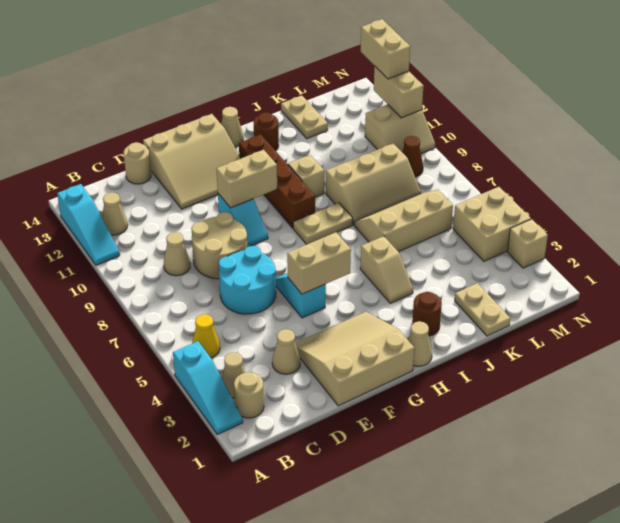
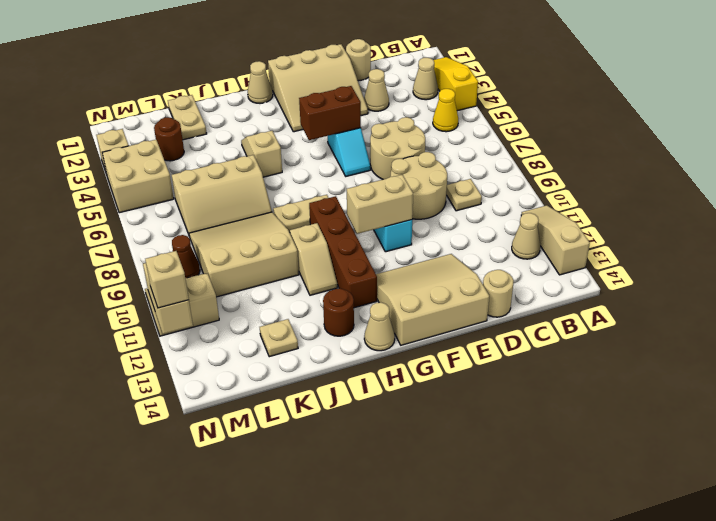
cyan slope A2:A4 level 1 top 4 -> yellow slope A2:A4 level 1 top 4
cyan slope A11:A13 level 1 top 13 -> tan slope A11:A13 level 1 top 13
tan round brick B2 level 1 -> tan round brick D1 level 1
tan cone C9 level 1 -> tan plate C9 level 1
cyan round brick D6:E7 level 1 -> tan round brick D6:E7 level 1
tan brick F5:G5 level 2 -> brown brick F5:G5 level 2
brown round brick I2 level 1 -> brown round brick L3 level 1
tan slope J8:L9 level 1 top 9 -> tan slope J8:L10 level 1 top 10
tan plate K13:K14 level 1 -> tan plate K13 level 1
tan brick N12:N13 level 3 -> tan brick N12 level 3

